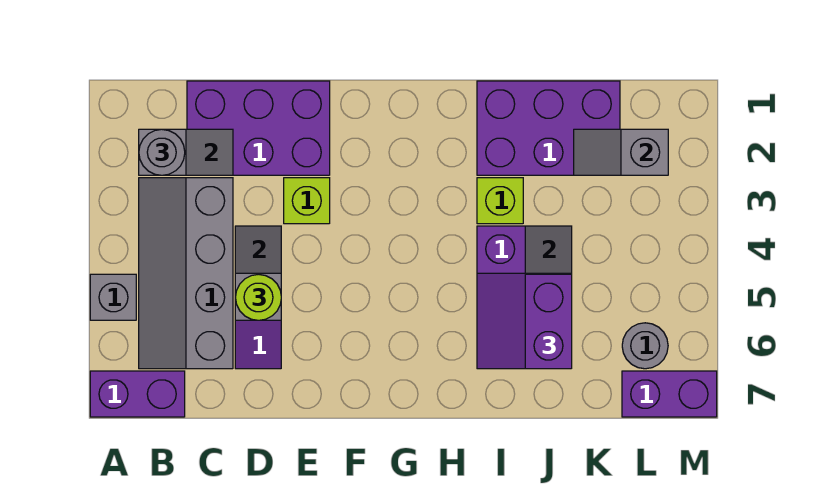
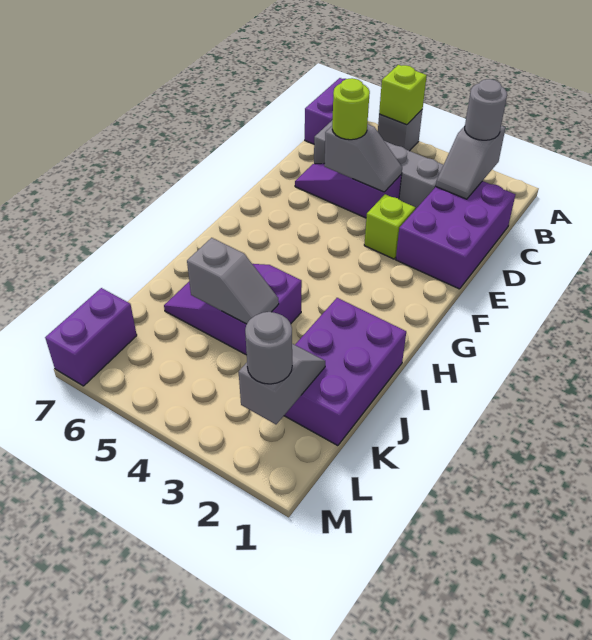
lime brick I3 level 1 -> lime brick A5 level 2
purple brick J5:J6 level 3 -> none
grey round brick L6 level 1 -> grey round brick L2 level 3

